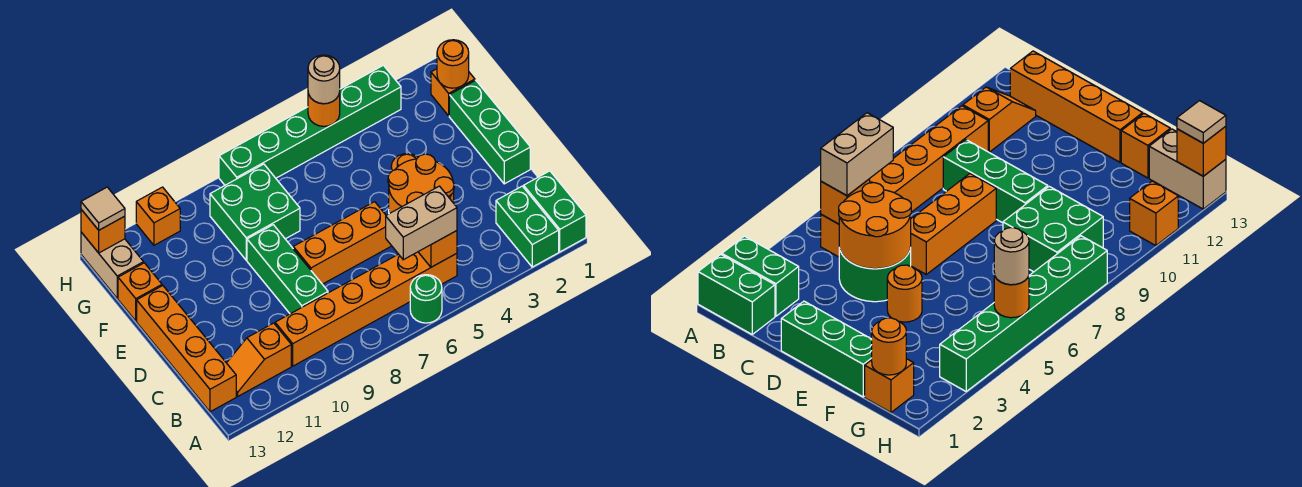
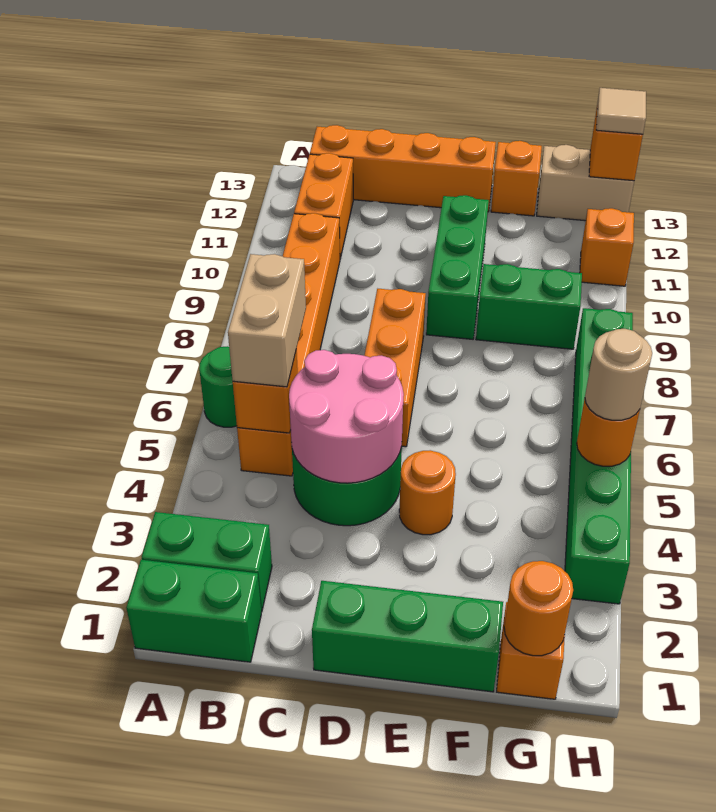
orange slope B11:B12 level 1 top 11 -> orange brick B11:B12 level 1
orange round brick C4:D5 level 2 -> pink round brick C4:D5 level 2
green brick C9:E9 level 1 -> green brick E9:E11 level 1
green brick F8:G9 level 1 -> green brick F9:G9 level 1

